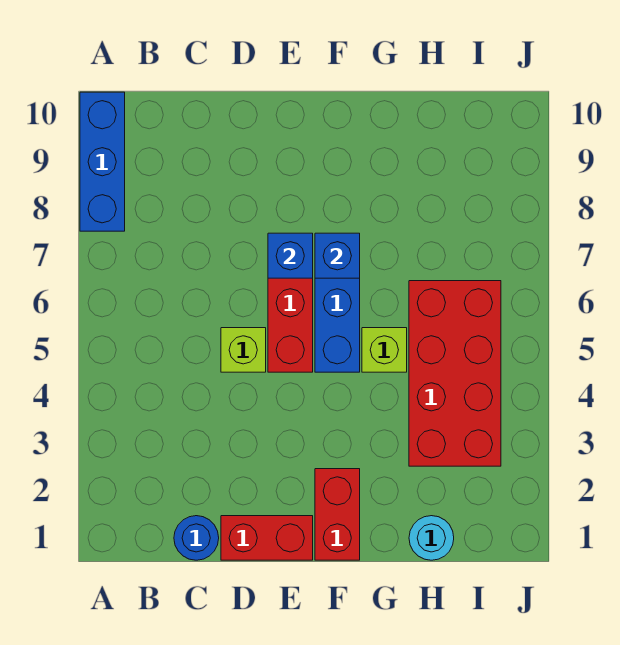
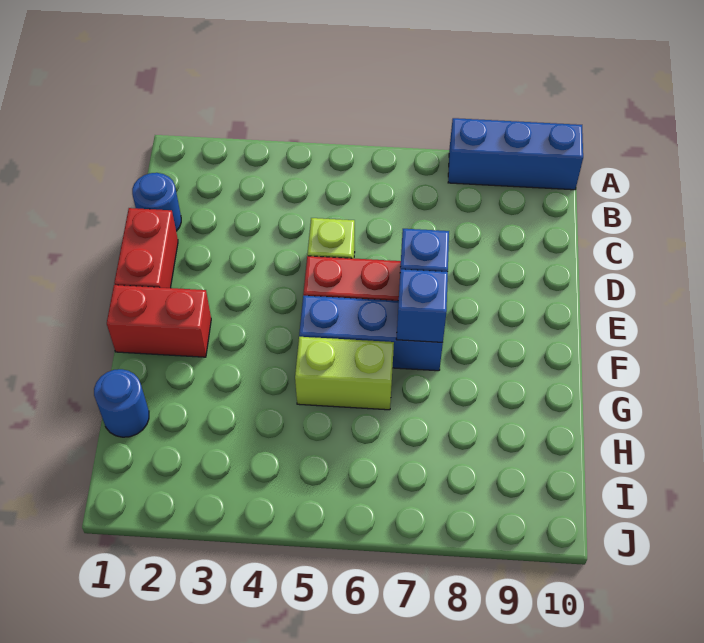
lime brick G5 level 1 -> lime brick G5:G6 level 1
cyan round brick H1 level 1 -> blue round brick H1 level 1
red brick H3:I6 level 1 -> none

